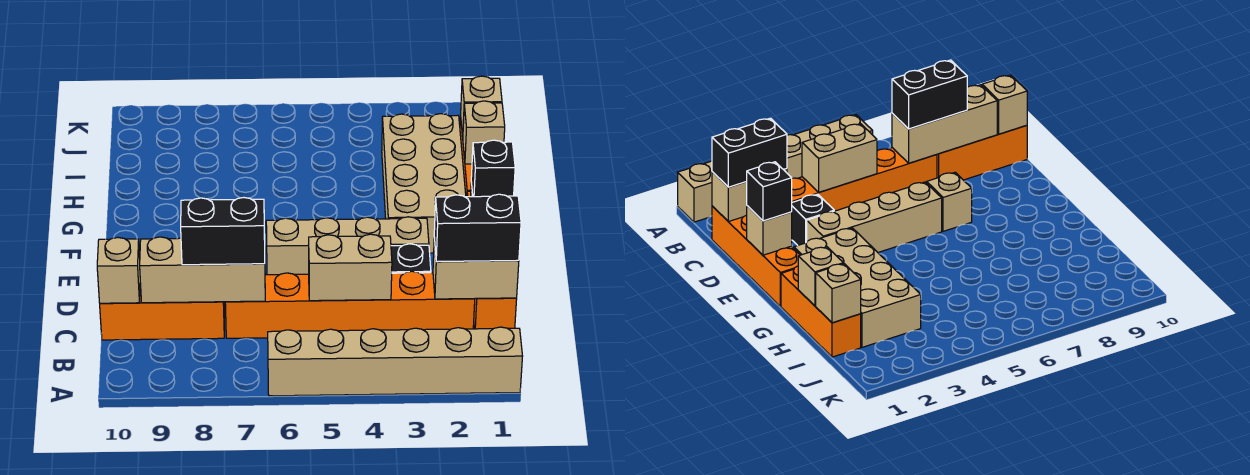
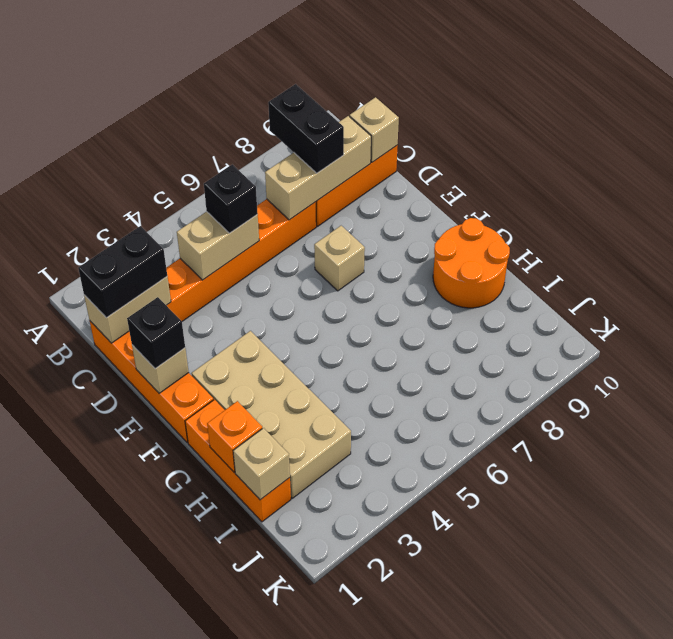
tan brick A1:A6 level 1 -> none
black brick C7:C8 level 3 -> black brick B8:C8 level 3
black brick D3 level 1 -> black brick C5 level 3
tan brick E3:E6 level 1 -> none
none -> orange round brick G9:H10 level 1
tan brick H1 level 2 -> orange brick H1 level 2

